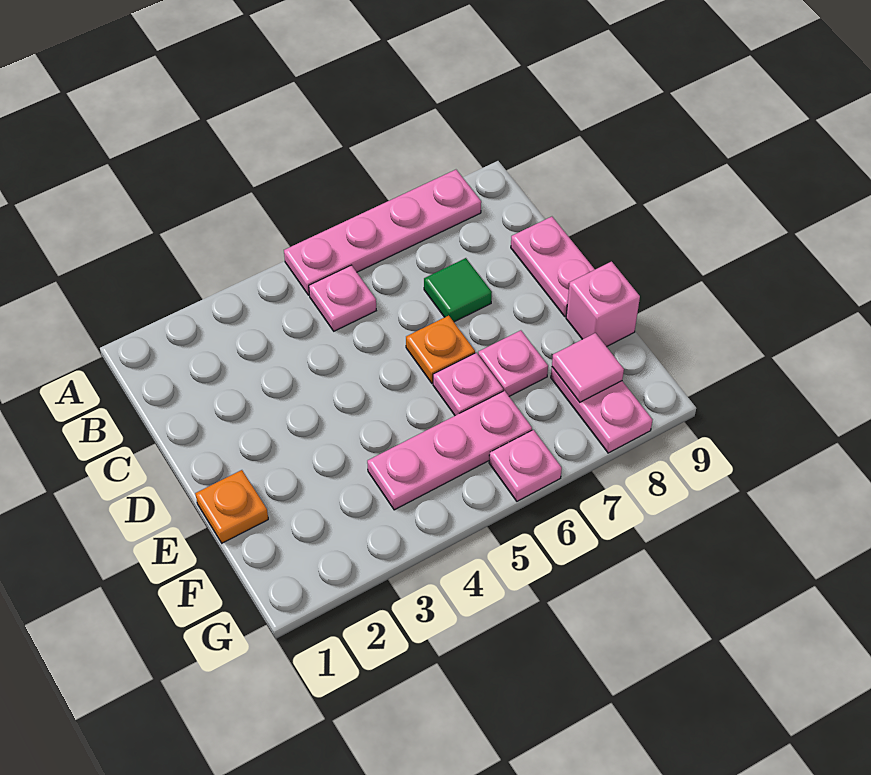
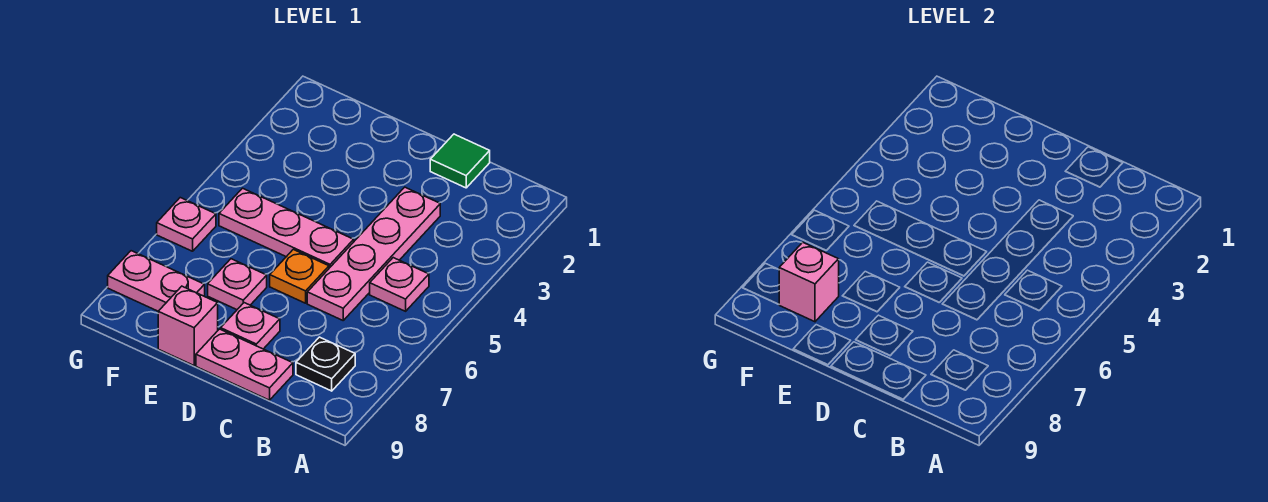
pink plate A5:A8 level 1 -> pink plate C3:C6 level 1
none -> black plate B8 level 1
green tile C7 level 1 -> green tile C1 level 1
orange plate E1 level 1 -> none
pink plate E6 level 1 -> pink plate D8 level 1
pink plate F4:F6 level 1 -> pink plate D5:F5 level 1
pink tile F8 level 2 -> pink brick F8 level 2

